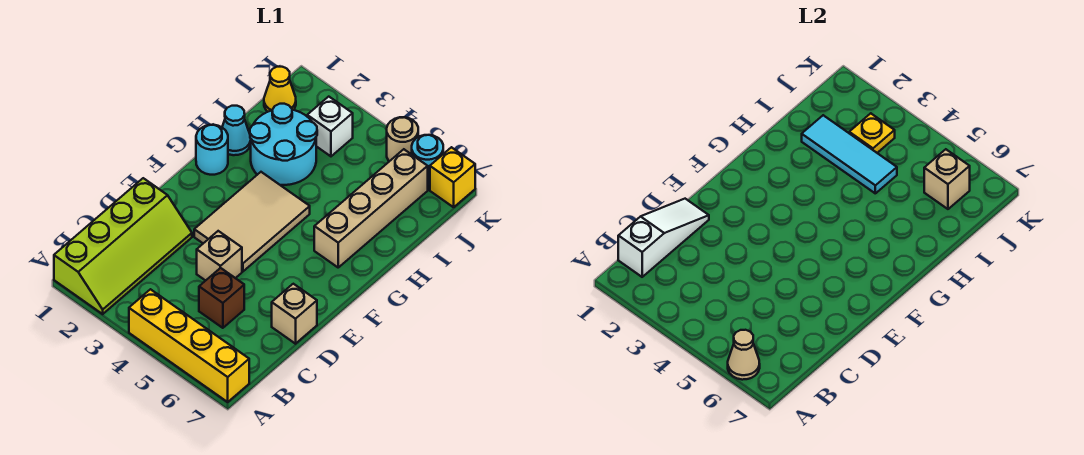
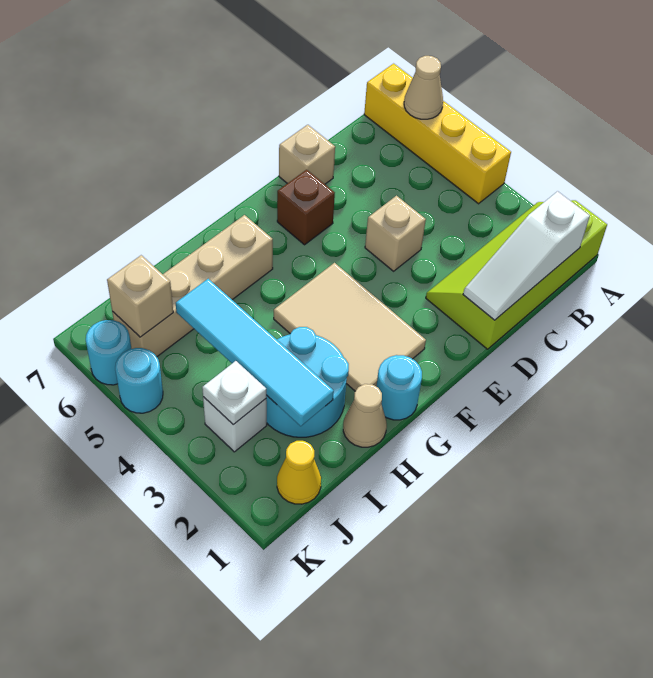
brown brick C5 level 1 -> brown brick E6 level 1
tan tile E3:G4 level 1 -> tan tile F2:G4 level 1
cyan cone H1 level 1 -> tan cone H1 level 1
cyan tile I2:I4 level 2 -> cyan tile I2:I5 level 2
yellow plate J3 level 2 -> white plate J3 level 2
tan round brick K5 level 1 -> cyan round brick K5 level 1
yellow brick K7 level 1 -> none

